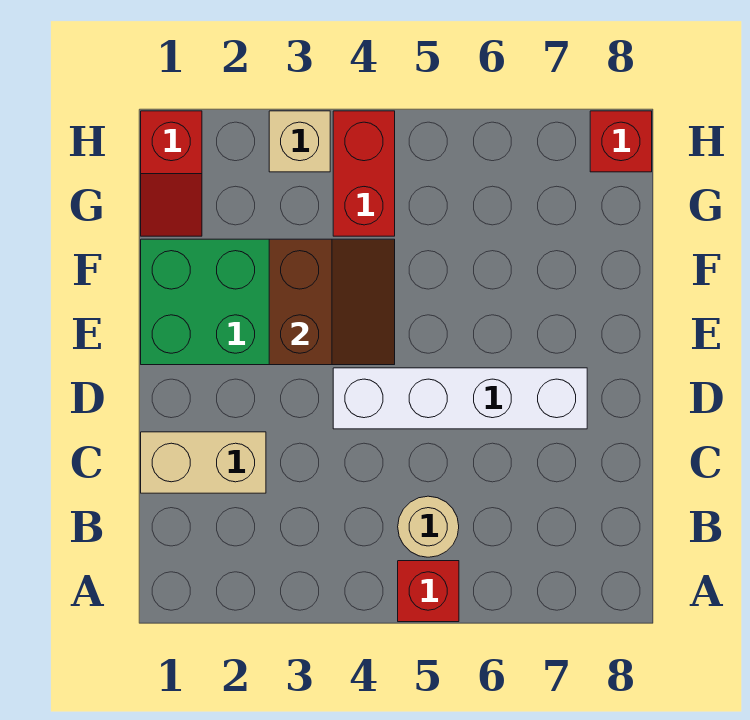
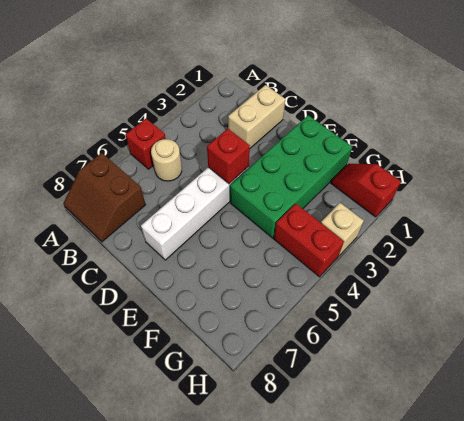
brown slope E3:F4 level 2 top 3 -> brown slope A7:B8 level 1 top 7
red brick H8 level 1 -> red brick D4 level 2

